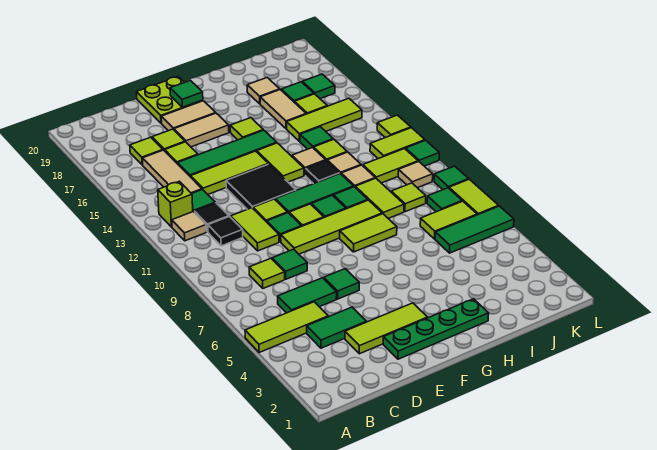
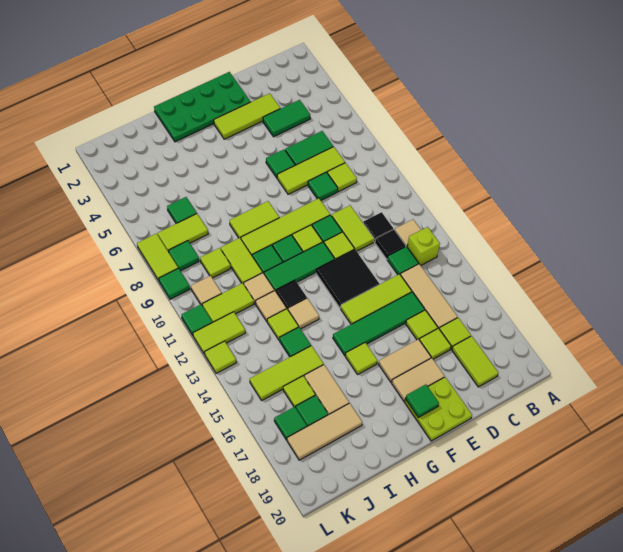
lime tile A5:C5 level 1 -> lime tile C7:E7 level 1
green plate E2:H2 level 1 -> green plate E1:H2 level 1
lime tile G13:G14 level 1 -> lime tile C18:C19 level 1
tan tile I18 level 1 -> tan tile I18:K18 level 1
green tile J6:L6 level 1 -> green tile J6 level 1

